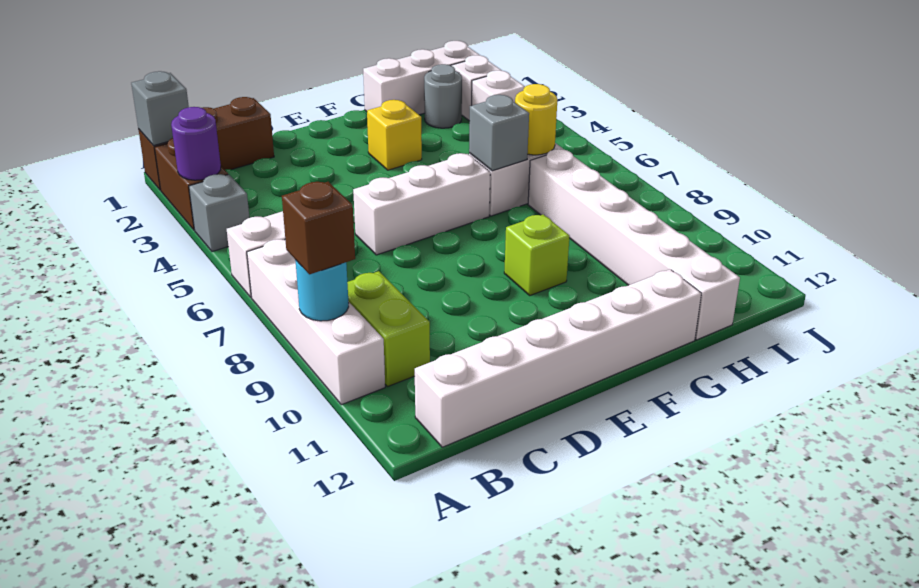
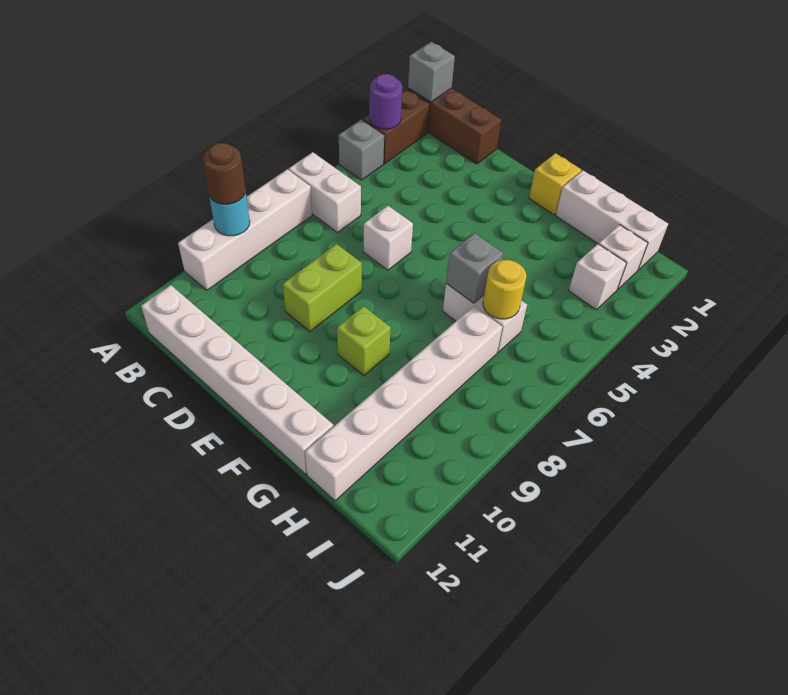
brown brick A9 level 3 -> brown round brick A9 level 3
lime brick B9:B10 level 1 -> lime brick D8:D9 level 1
white brick D6:F6 level 1 -> white brick D6 level 1
yellow brick F3 level 1 -> yellow brick F1 level 1
grey round brick H2 level 1 -> none

